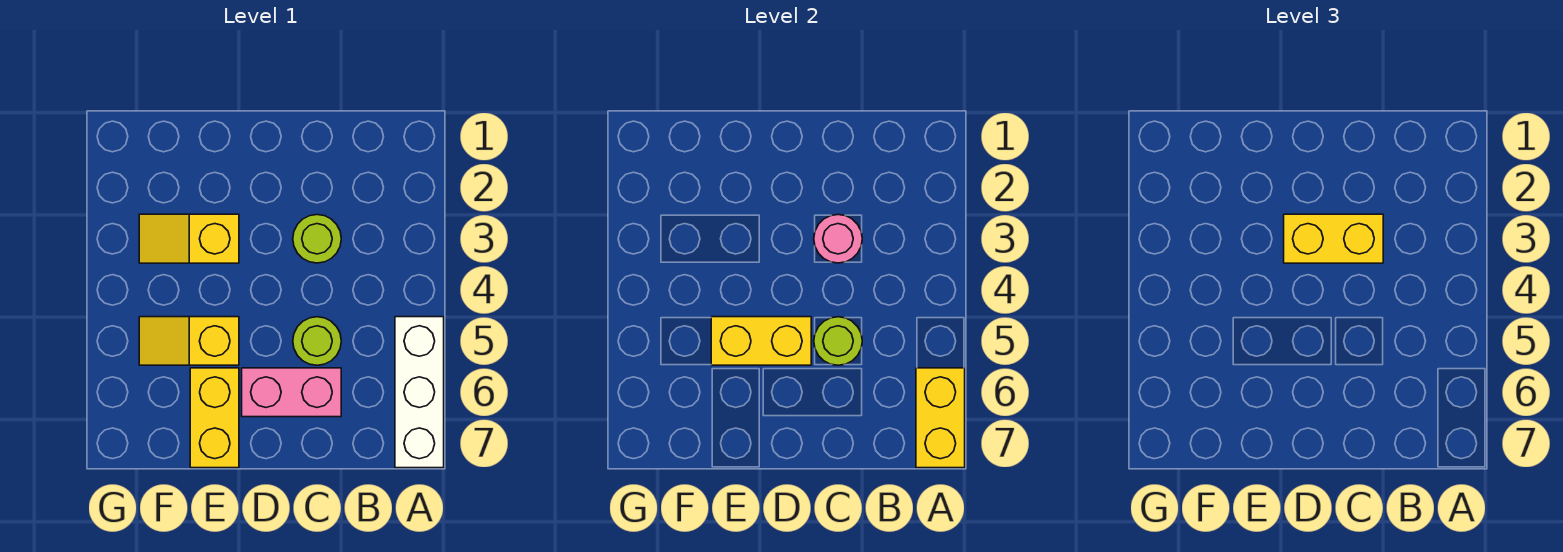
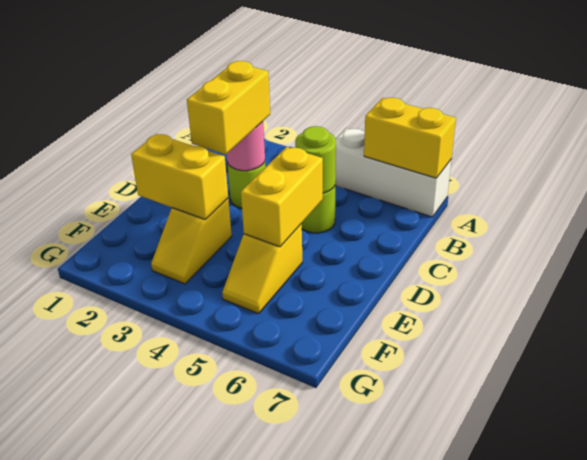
pink brick C6:D6 level 1 -> none
yellow brick E6:E7 level 1 -> yellow brick E2:E3 level 2

